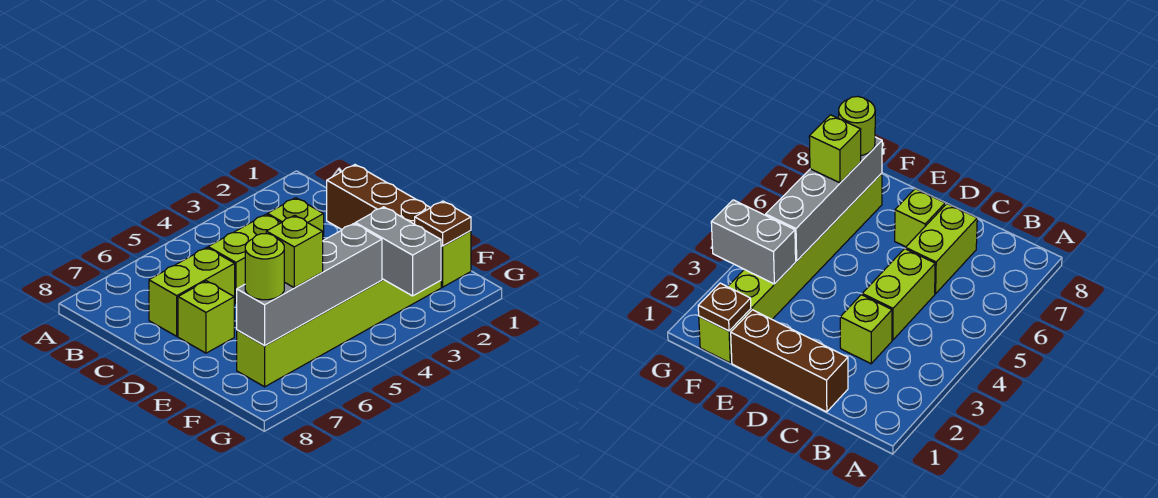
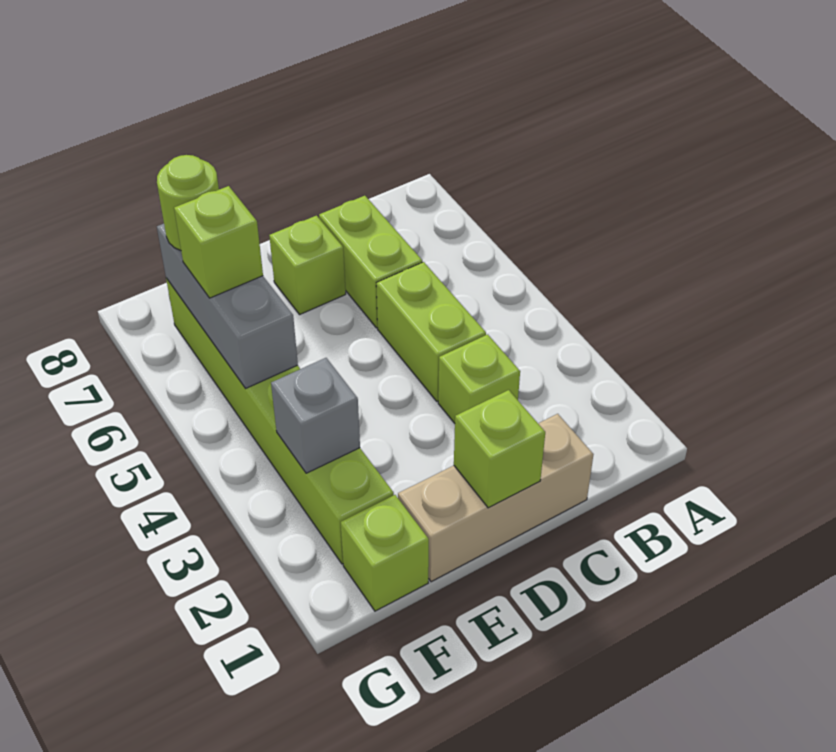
brown brick C1:E1 level 1 -> tan brick C1:E1 level 1
none -> lime brick D1 level 2
brown plate F1 level 2 -> none
grey brick F3:G3 level 2 -> grey brick F3 level 2
grey brick F4:F7 level 2 -> grey brick F5:F7 level 2

